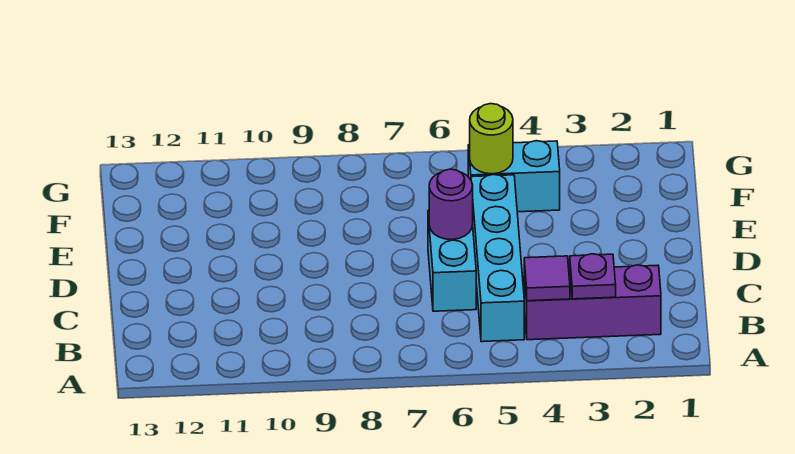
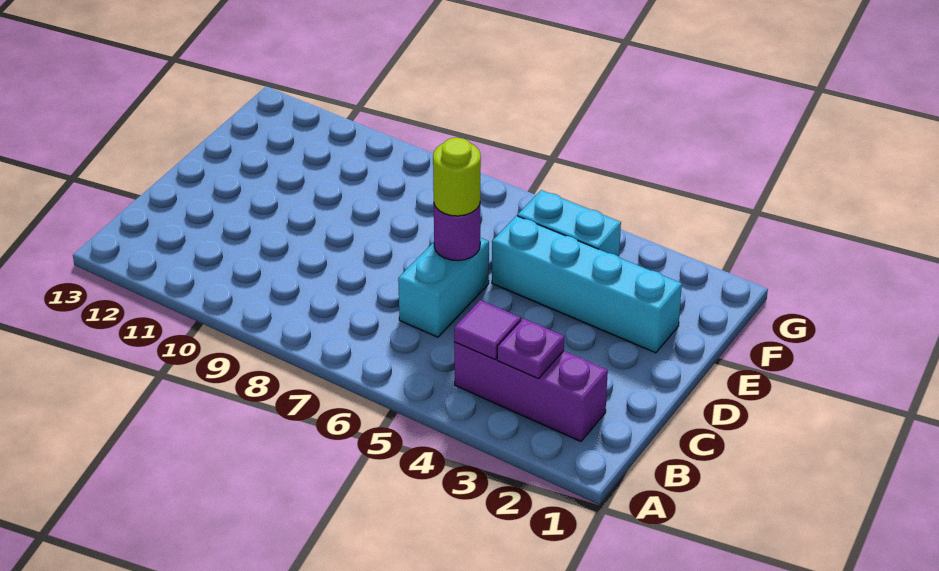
cyan brick B5:E5 level 1 -> cyan brick E2:E5 level 1
lime round brick F5 level 2 -> lime round brick D6 level 3

